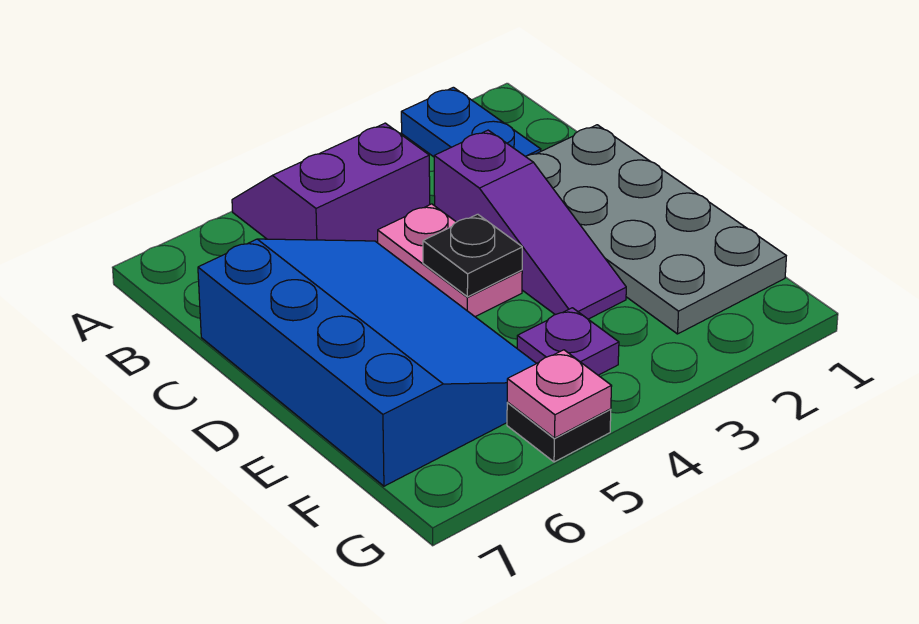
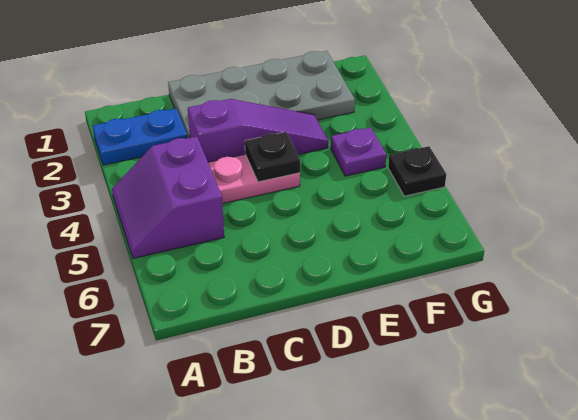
blue slope C5:F7 level 1 top 7 -> none
pink plate G5 level 2 -> none

